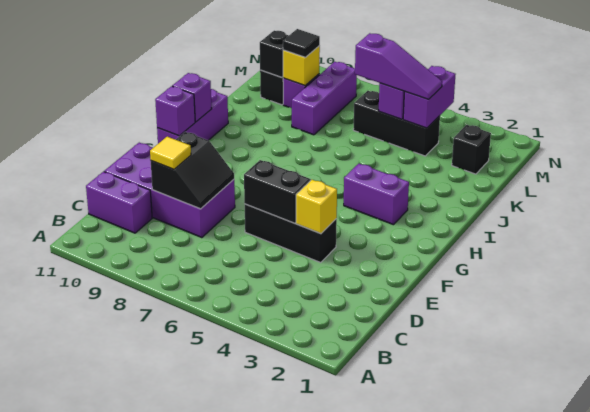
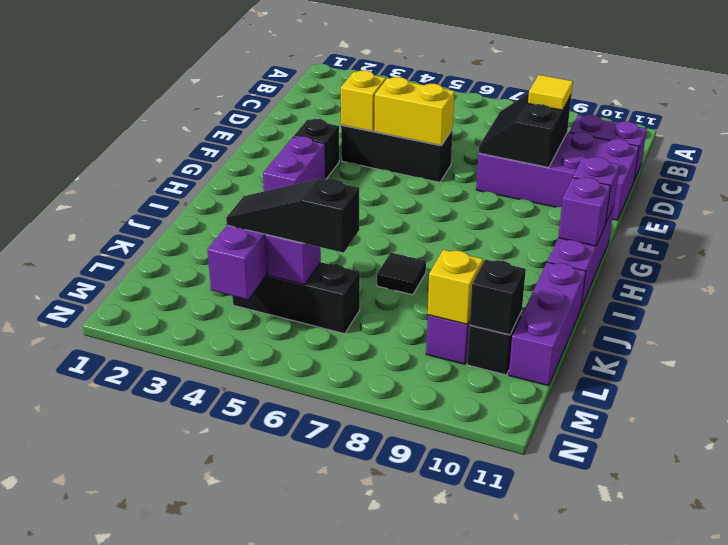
black brick E5:E6 level 2 -> yellow brick E5:E6 level 2
purple brick H3:H4 level 1 -> purple brick G3:H3 level 1
purple brick K8:M8 level 1 -> purple brick J11:L11 level 1
black brick L2 level 1 -> black brick F3 level 1
purple slope L4:L6 level 3 top 6 -> black slope L4:L6 level 3 top 6
black tile L9 level 3 -> black tile J7 level 1

